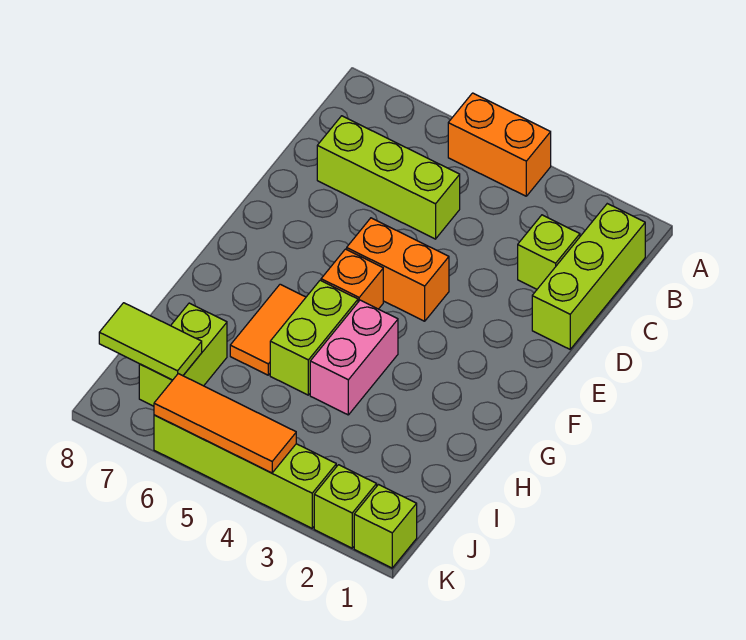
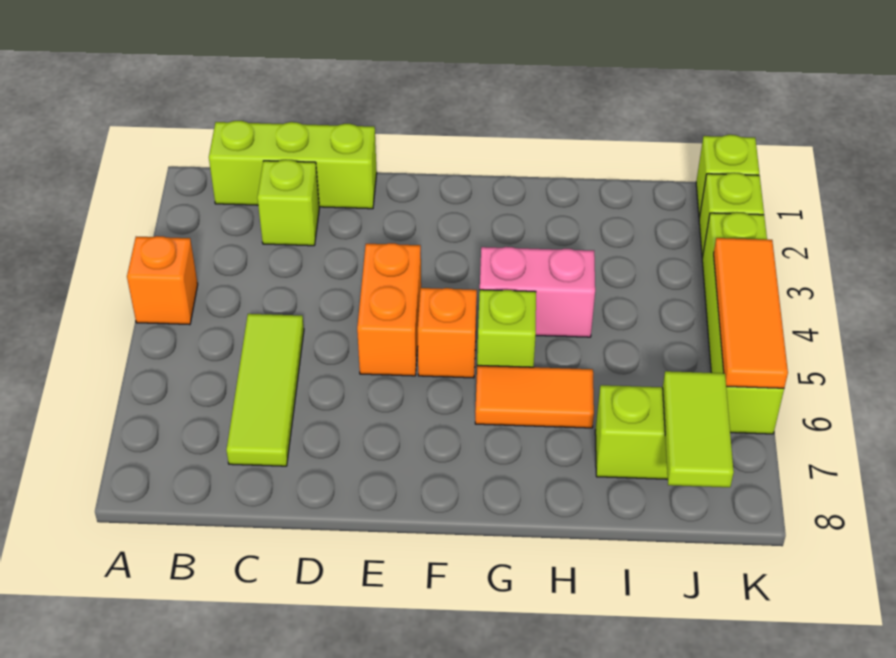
orange brick A4:A5 level 1 -> orange brick A4 level 1
lime brick C5:C7 level 1 -> lime tile C5:C7 level 1
lime brick G5:H5 level 1 -> lime brick G5 level 1

